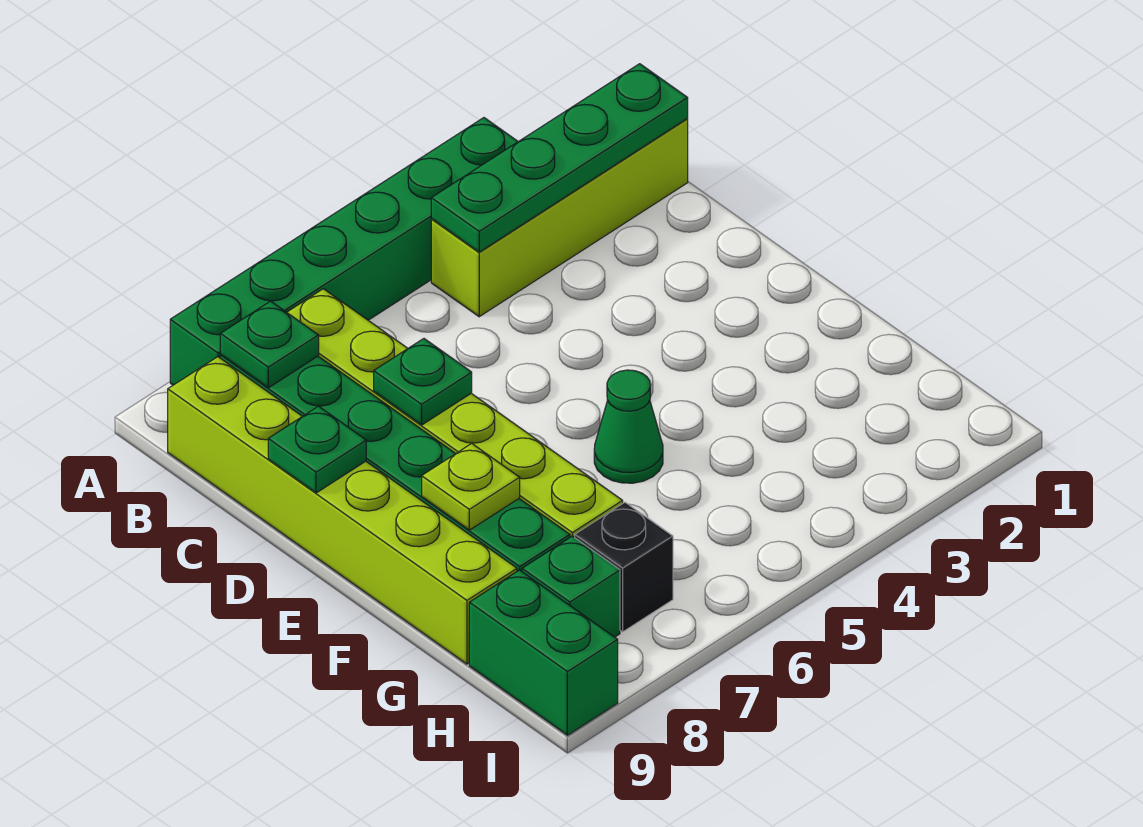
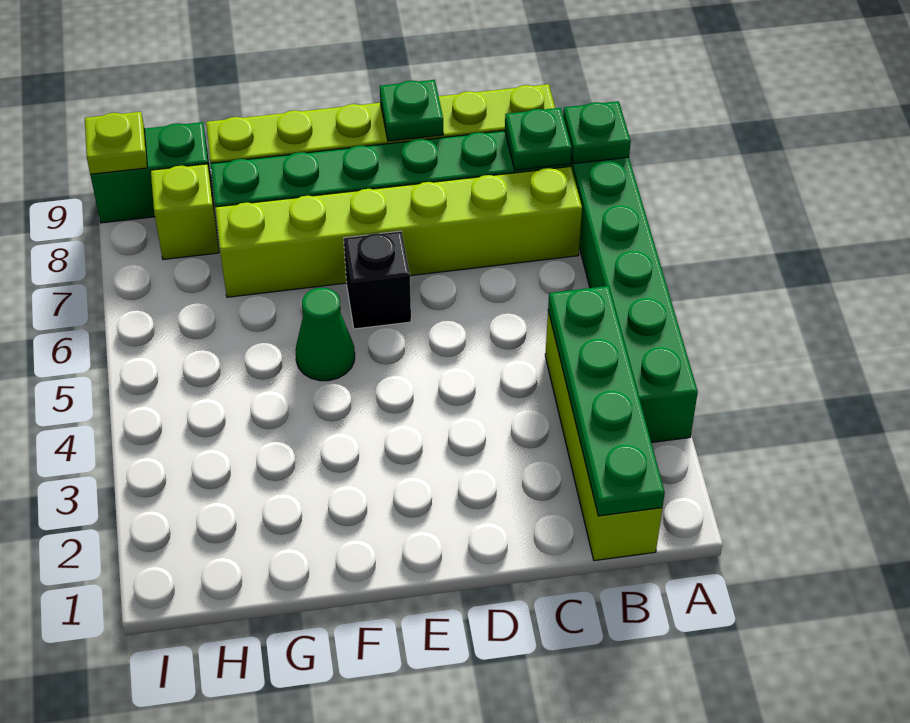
green plate D7 level 2 -> green plate A8 level 2
lime plate F8 level 2 -> lime plate I9 level 2
black brick H7 level 1 -> black brick E6 level 1
green brick H8 level 1 -> lime brick H8 level 1

